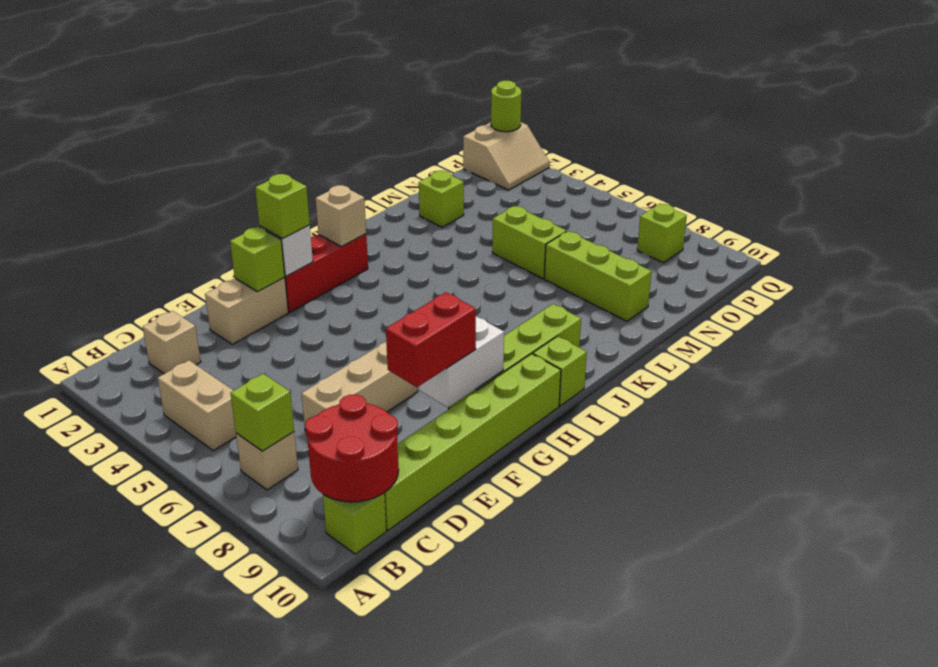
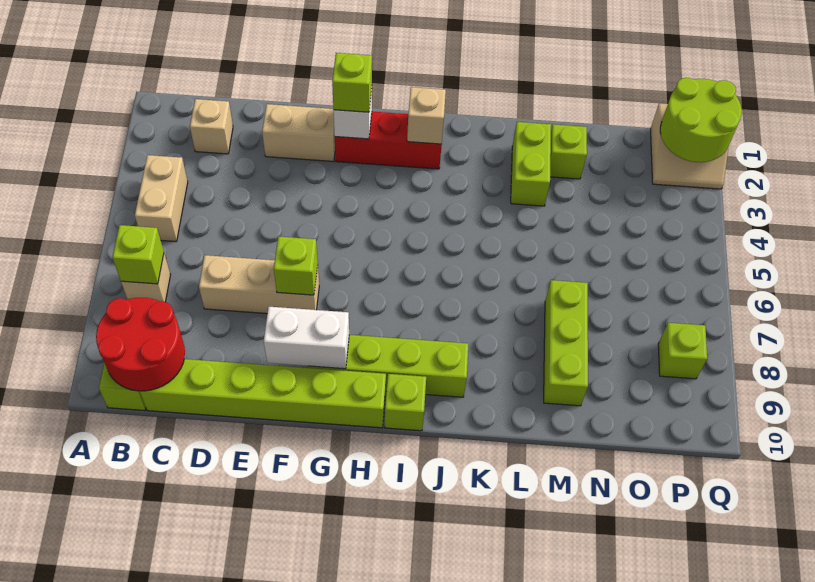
red brick E9:F9 level 3 -> none
lime brick F2 level 2 -> lime brick F7 level 2
lime brick M5:M6 level 1 -> lime brick L2:L3 level 1
lime round brick Q1 level 2 -> lime round brick P1:Q2 level 2

